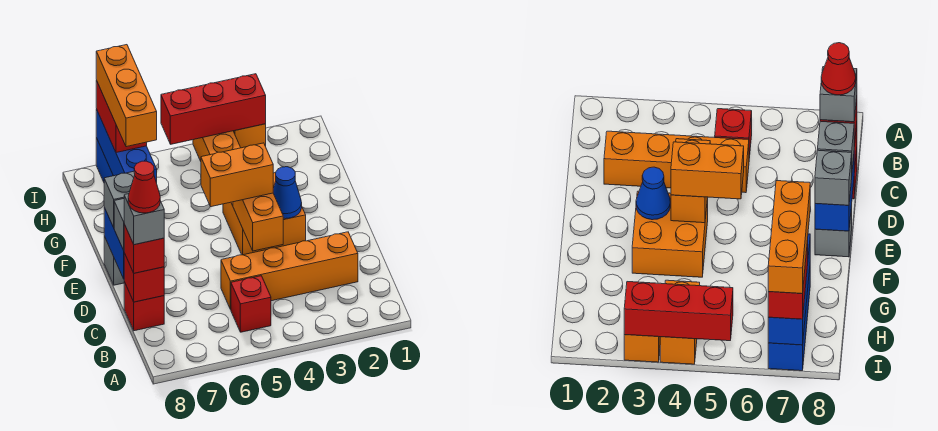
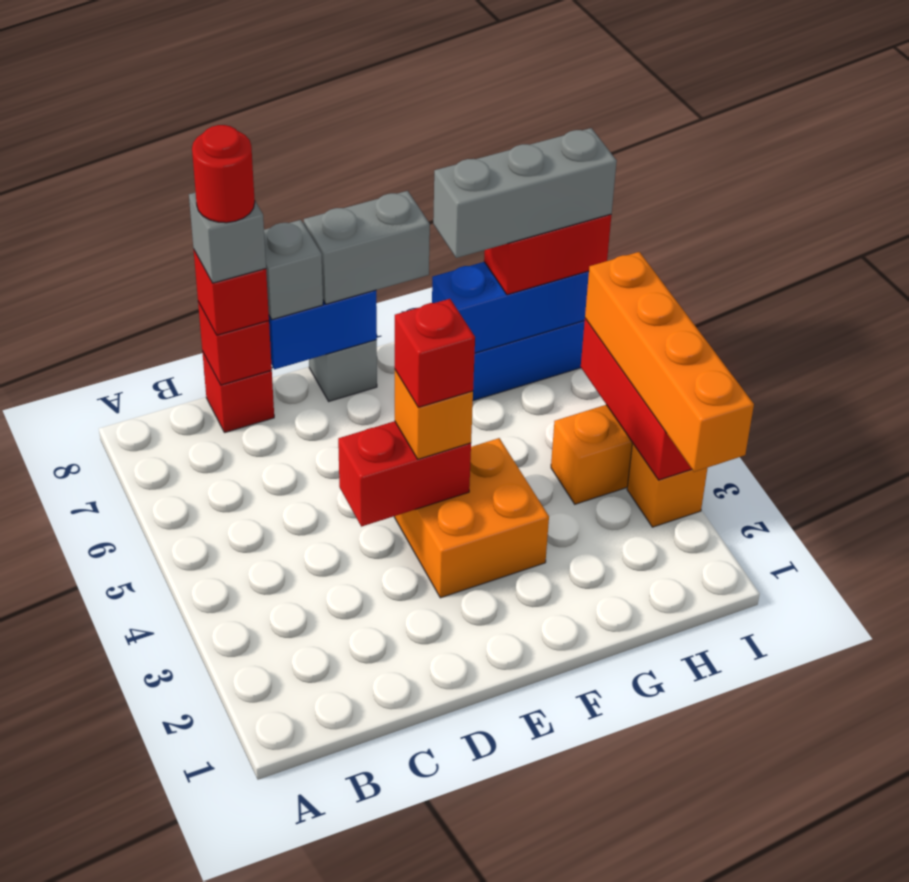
red brick B5 level 1 -> red brick E4 level 4
orange brick C2:C5 level 1 -> orange brick I2:I5 level 3
red cone C8 level 5 -> red round brick C8 level 5
orange brick D4:E4 level 2 -> red brick D4:E4 level 2
blue cone E3 level 2 -> none
orange brick E4:E5 level 3 -> orange brick E4 level 3
grey brick E8 level 3 -> grey brick E8:F8 level 3
orange brick G7:I7 level 4 -> grey brick G7:I7 level 4

